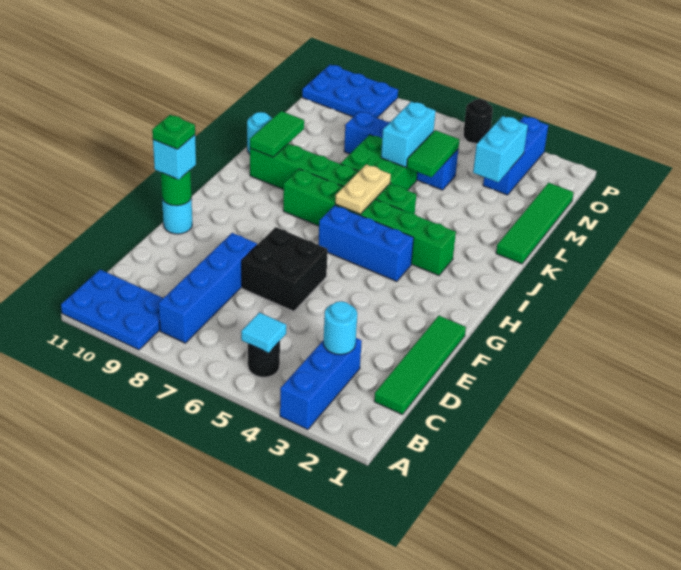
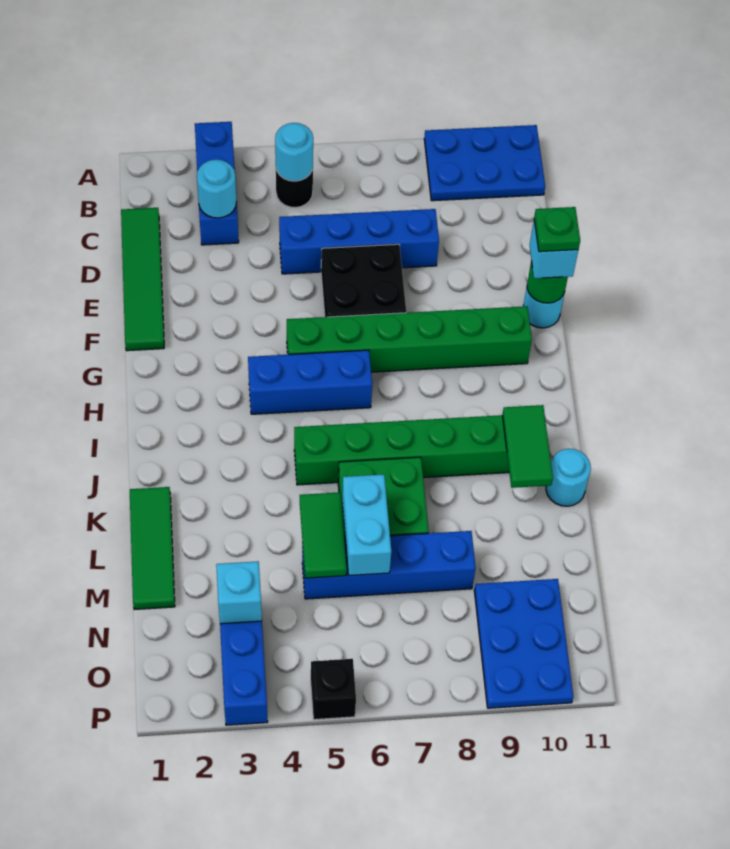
cyan tile B5 level 2 -> cyan round brick B5 level 2
blue brick B8:E8 level 1 -> blue brick D5:D8 level 1
green brick I3:I8 level 1 -> green brick G5:G10 level 1
tan plate I6:J6 level 2 -> none
green tile K1:N1 level 1 -> green tile K1:M1 level 1
cyan brick M3:N3 level 2 -> cyan brick N3 level 2
blue plate O9:P11 level 1 -> blue plate N9:P10 level 1
black round brick P5 level 1 -> black brick P5 level 1

